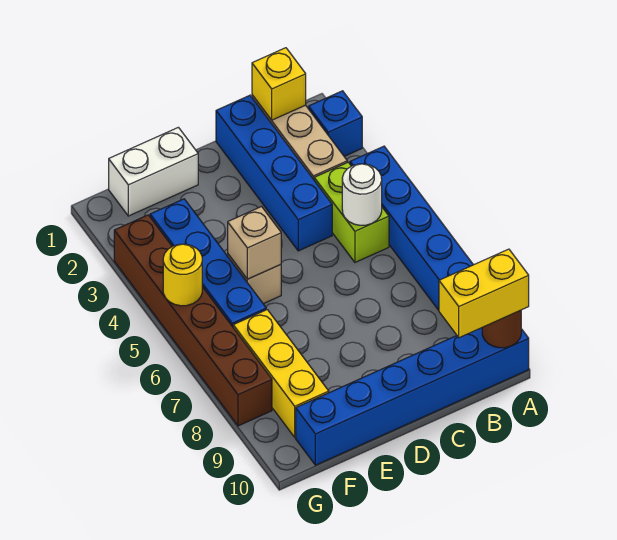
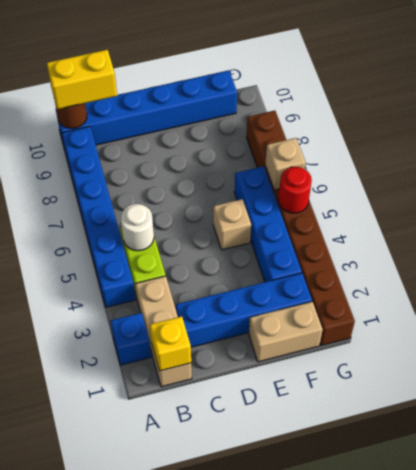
blue brick C1:C4 level 1 -> blue brick C2:F2 level 1
white brick E1:F1 level 1 -> tan brick E1:F1 level 1
tan brick E5 level 2 -> tan brick G6 level 2
yellow brick F7:F9 level 1 -> none
brown brick G3:G8 level 1 -> brown brick G1:G8 level 1
yellow round brick G5 level 2 -> red round brick G5 level 2

